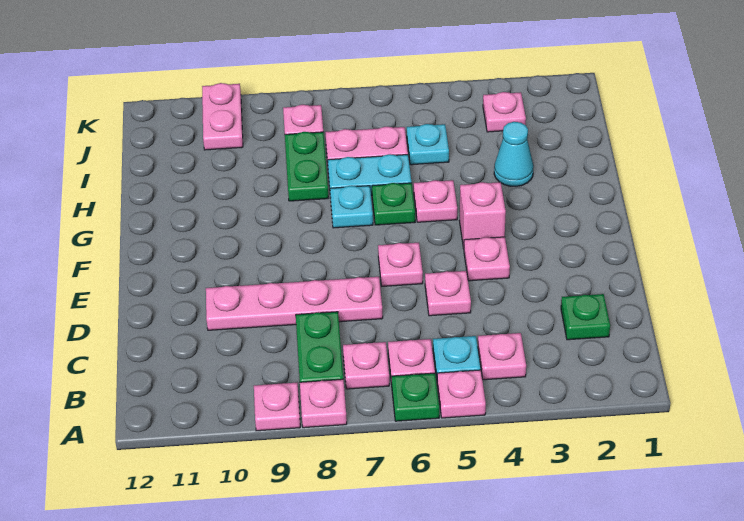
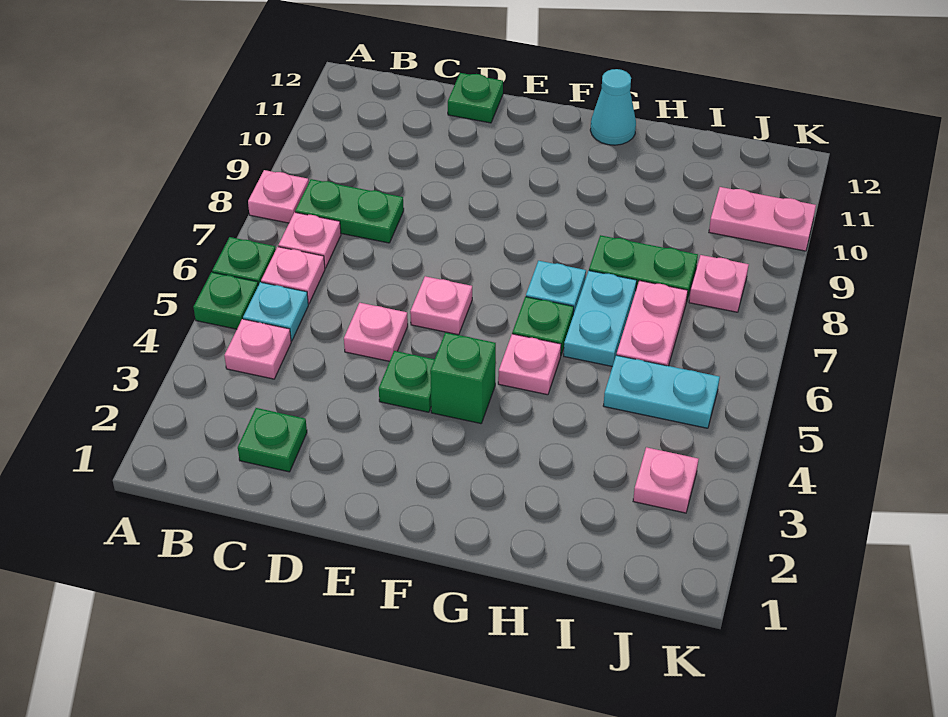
pink plate A5 level 1 -> green plate A5 level 1
pink plate A9 level 1 -> none
pink plate D7:D10 level 1 -> none
none -> green plate D12 level 1
pink plate E4 level 1 -> green plate E4 level 1
pink brick F4 level 1 -> green brick F4 level 1
cyan cone H3 level 1 -> cyan cone G12 level 1
cyan plate I5 level 1 -> cyan plate I5:J5 level 1

